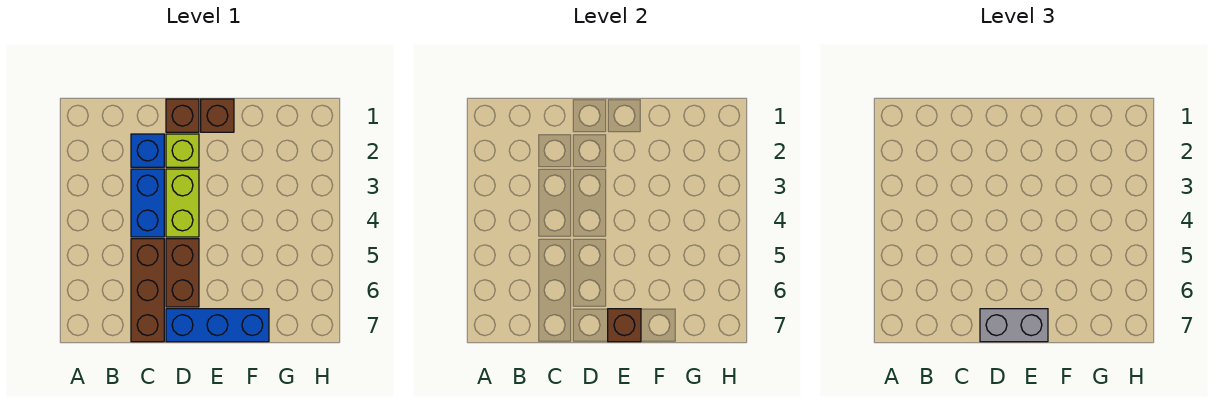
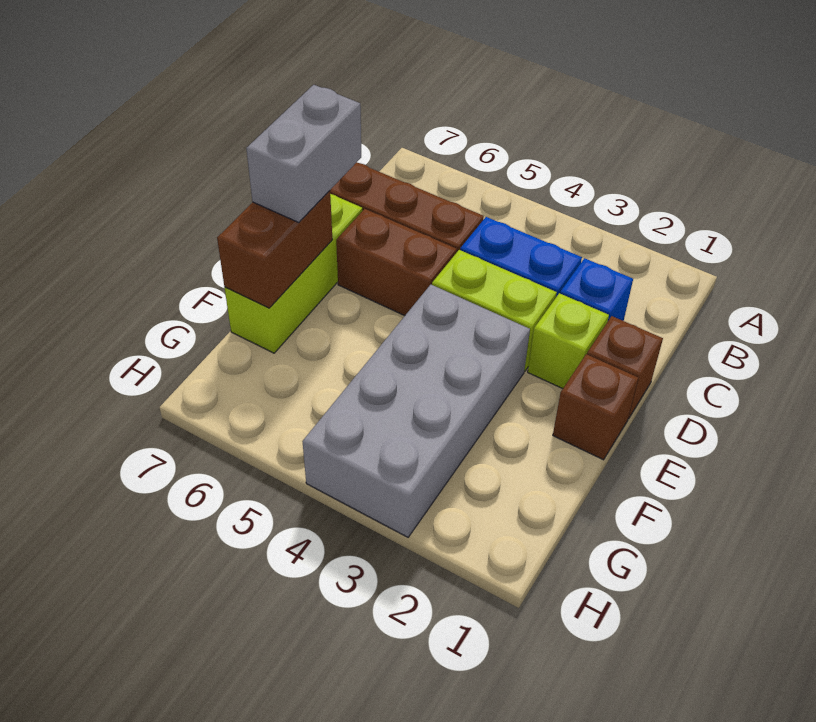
blue brick D7:F7 level 1 -> lime brick D7:F7 level 1
none -> grey brick E3:H4 level 1
brown brick E7 level 2 -> brown brick E7:F7 level 2

